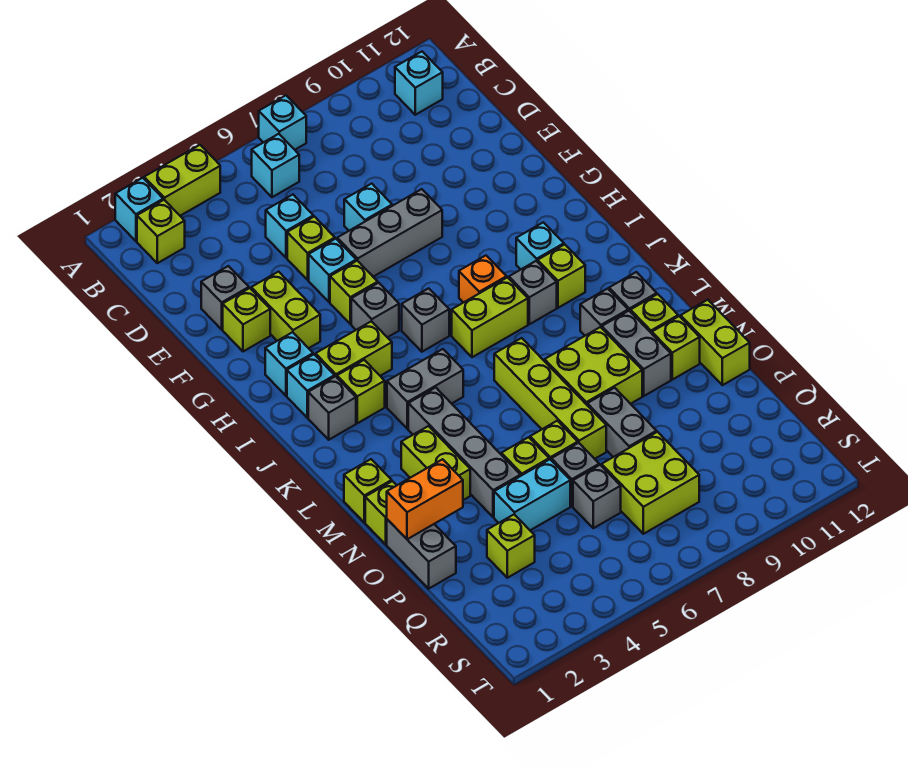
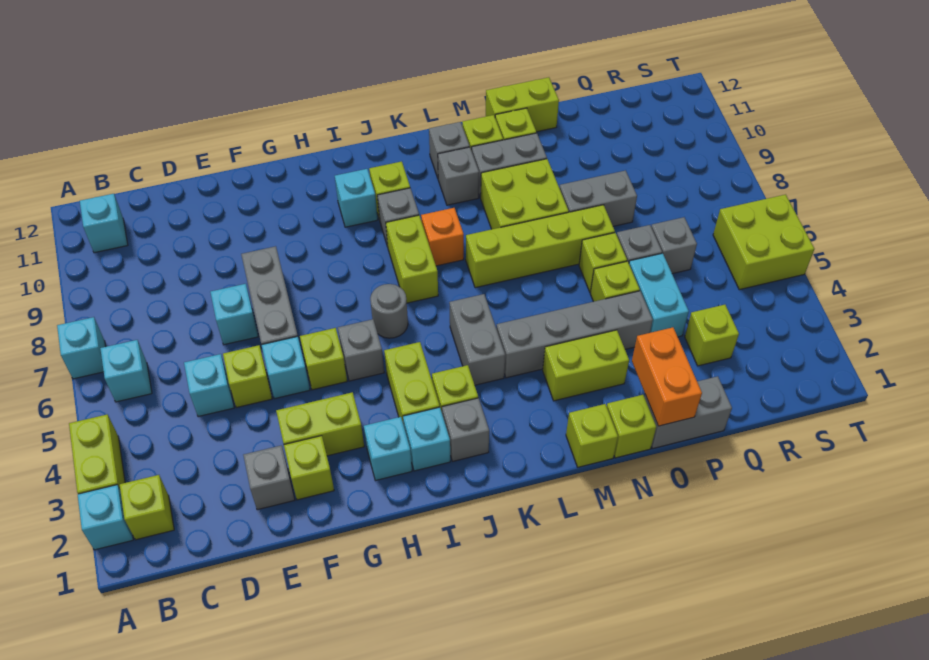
grey brick I6 level 1 -> grey round brick I6 level 1
orange brick I8 level 1 -> orange brick K8 level 1
lime brick Q7:R8 level 1 -> lime brick S5:T6 level 1

